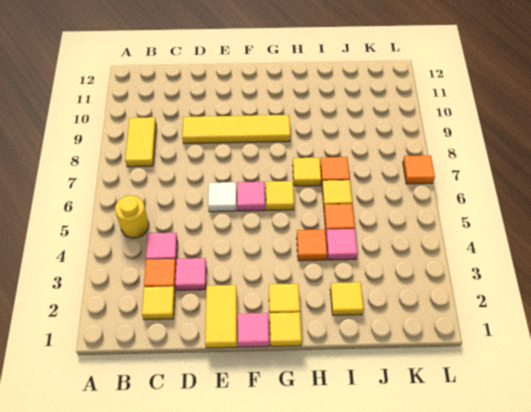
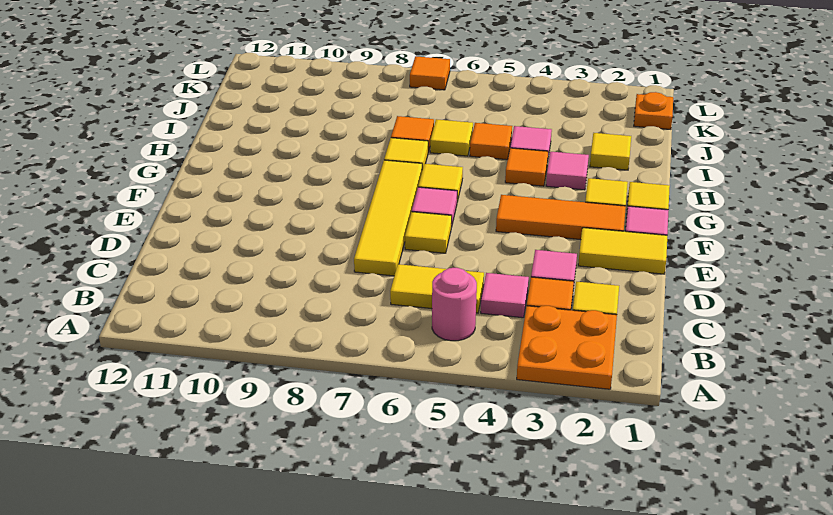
none -> orange plate A2:B3 level 1
yellow round brick B5 level 1 -> pink round brick B5 level 1
yellow tile B8:B9 level 1 -> yellow tile C5:C6 level 1
yellow tile D9:G9 level 1 -> yellow tile D7:G7 level 1
white tile E6 level 1 -> yellow tile E6 level 1
none -> orange tile F2:F4 level 1
none -> pink tile H3 level 1
none -> orange plate K1 level 1

